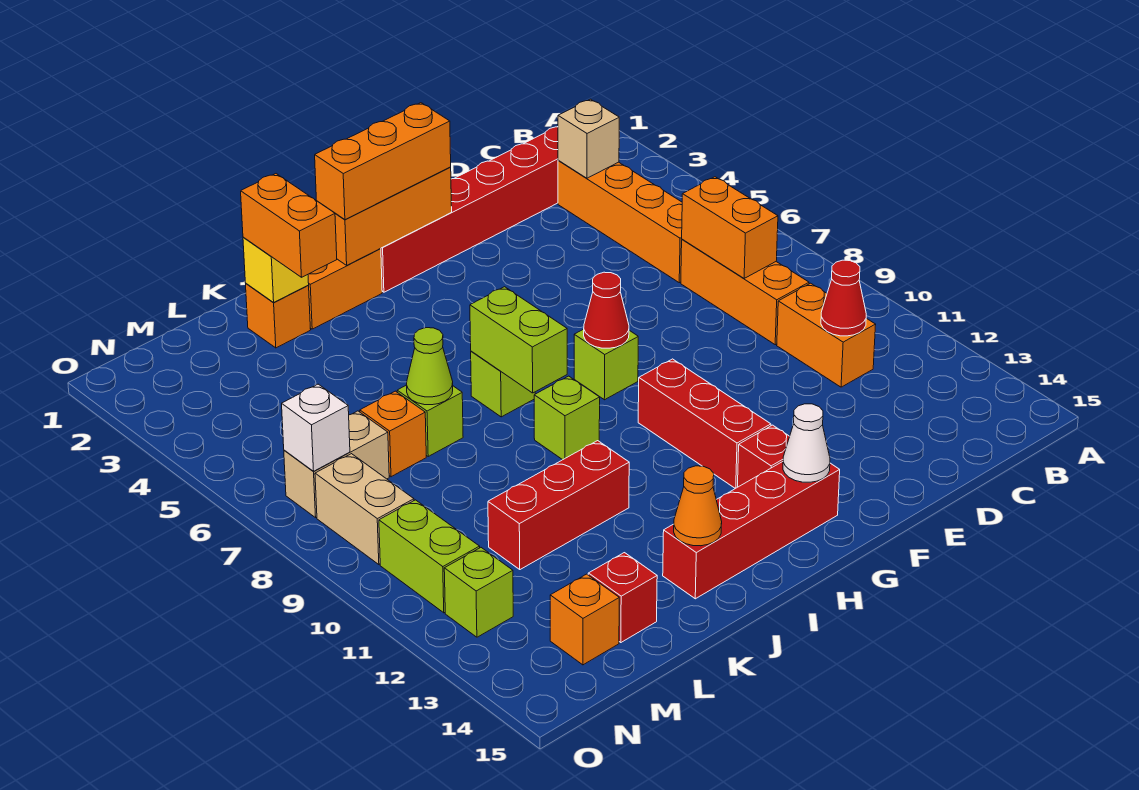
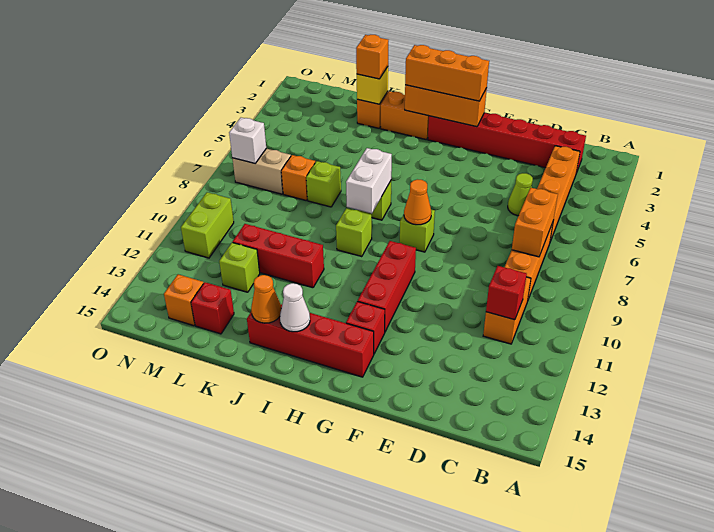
tan brick C3 level 2 -> none
red cone C11 level 2 -> red brick C11 level 2
red cone G8 level 2 -> orange cone G8 level 2
white cone G14 level 2 -> white cone I14 level 2
lime brick I7:I8 level 2 -> white brick I7:I8 level 2
orange brick K2:K3 level 3 -> orange brick K2 level 3
lime cone K7 level 2 -> lime cone D5 level 1
tan brick N8:N9 level 1 -> none
lime brick N12 level 1 -> lime brick L12 level 1

